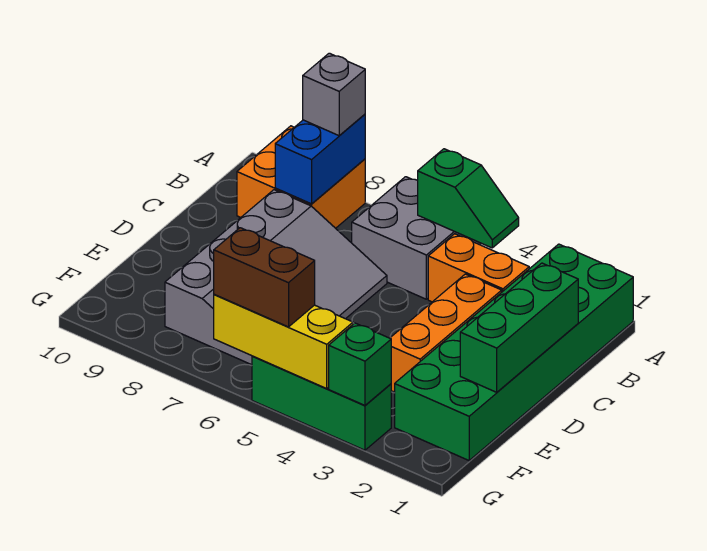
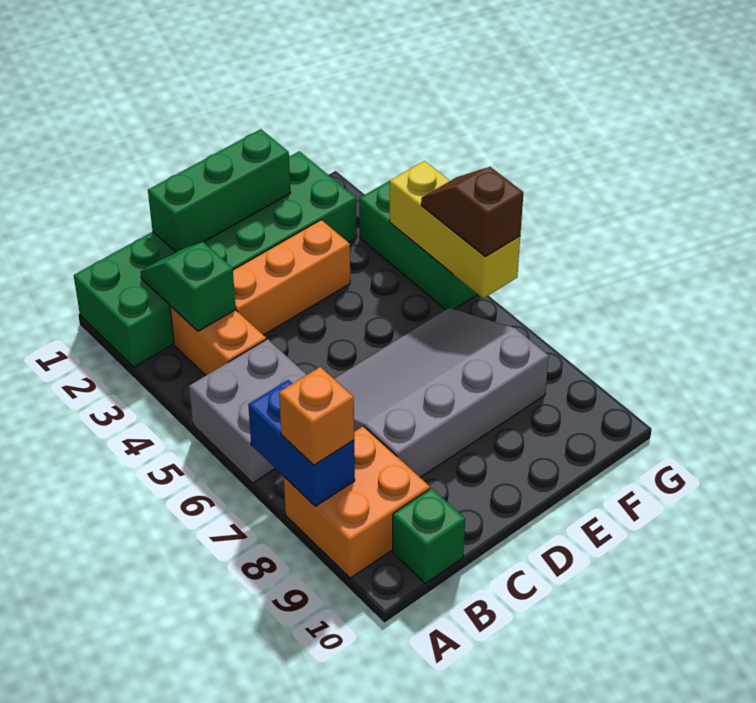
green slope A4:A5 level 2 top 5 -> green slope B2:B3 level 2 top 3
blue brick A8:B8 level 2 -> blue brick A7:A8 level 2
grey brick A8 level 3 -> orange brick A8 level 3
green brick G3 level 2 -> green brick B10 level 1
brown brick G5:G6 level 3 -> brown slope G5:G6 level 3 top 6

